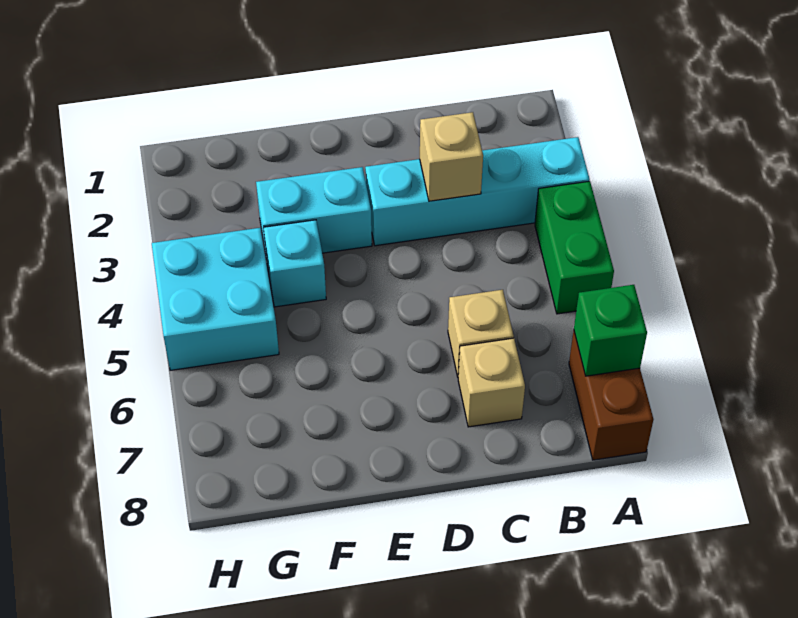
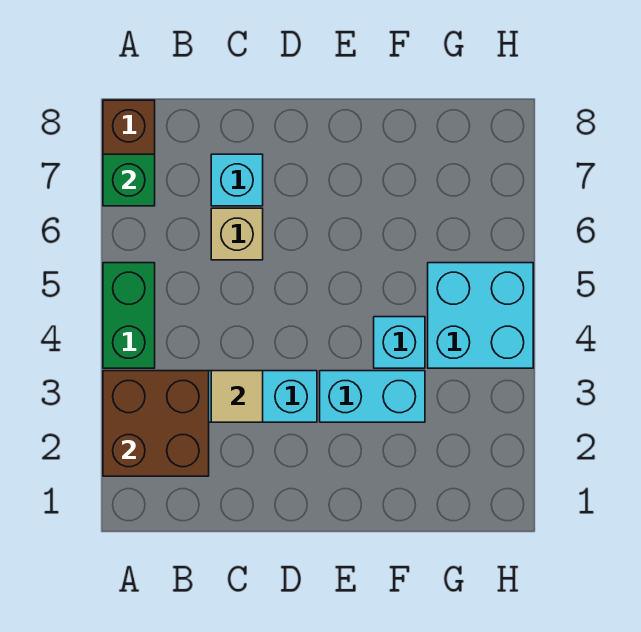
none -> brown brick A2:B3 level 2
tan brick C3 level 2 -> tan tile C3 level 2
tan brick C7 level 1 -> cyan brick C7 level 1

